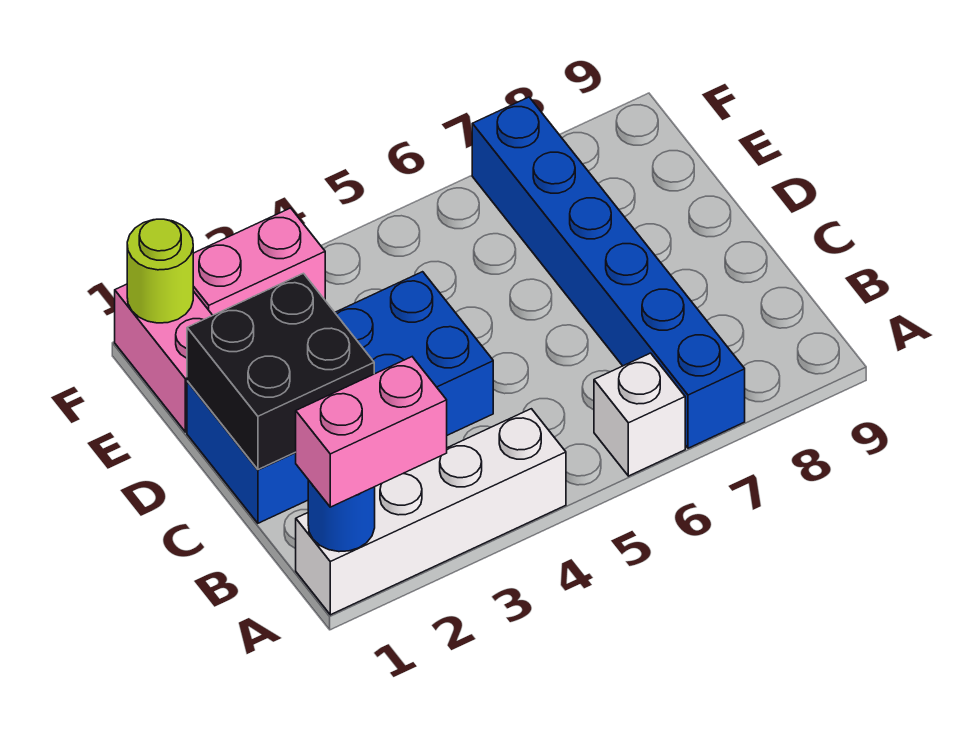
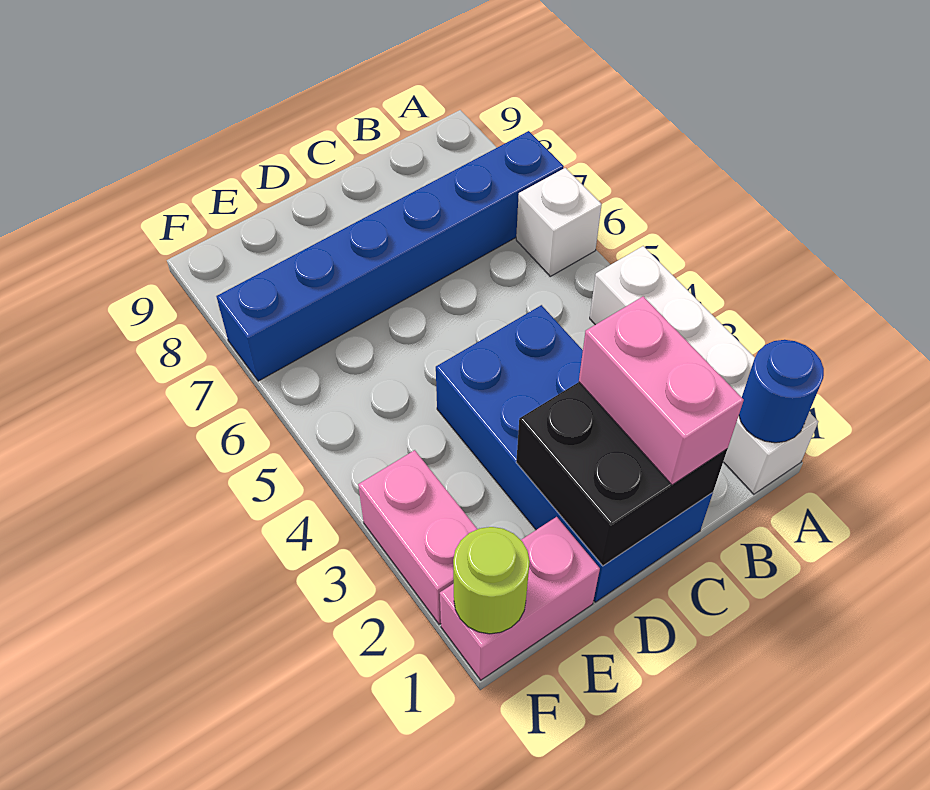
pink brick A1:A2 level 3 -> pink brick C1:C2 level 3

